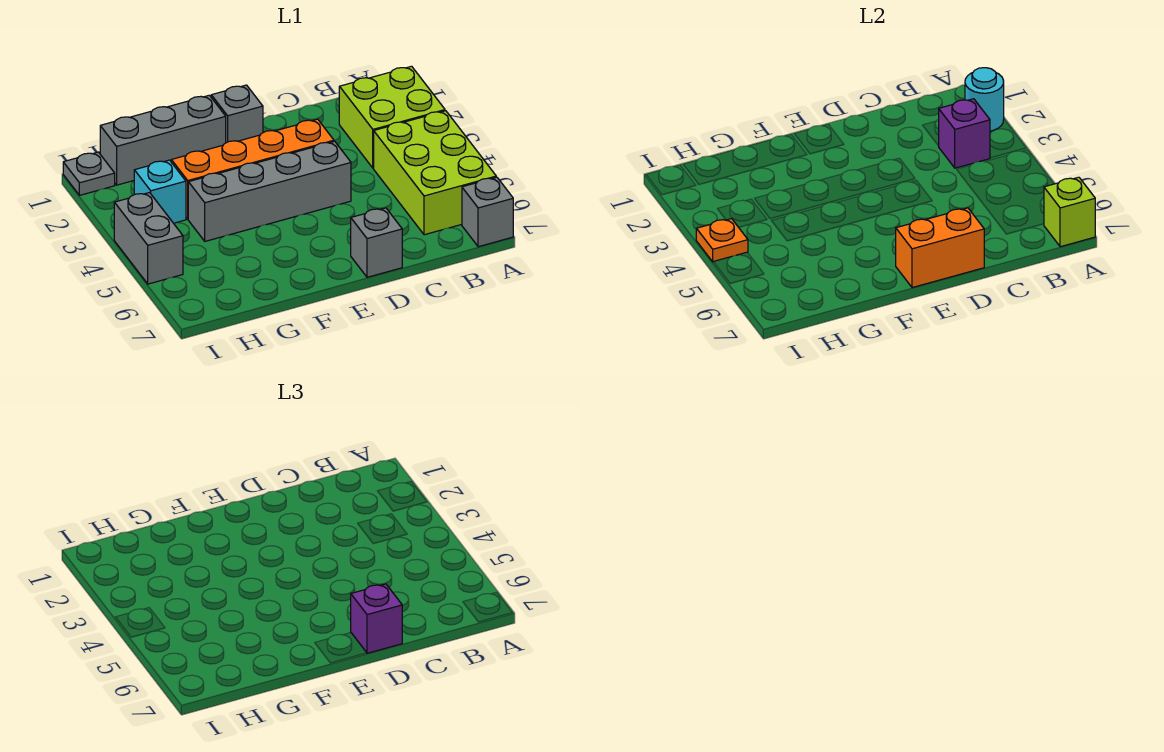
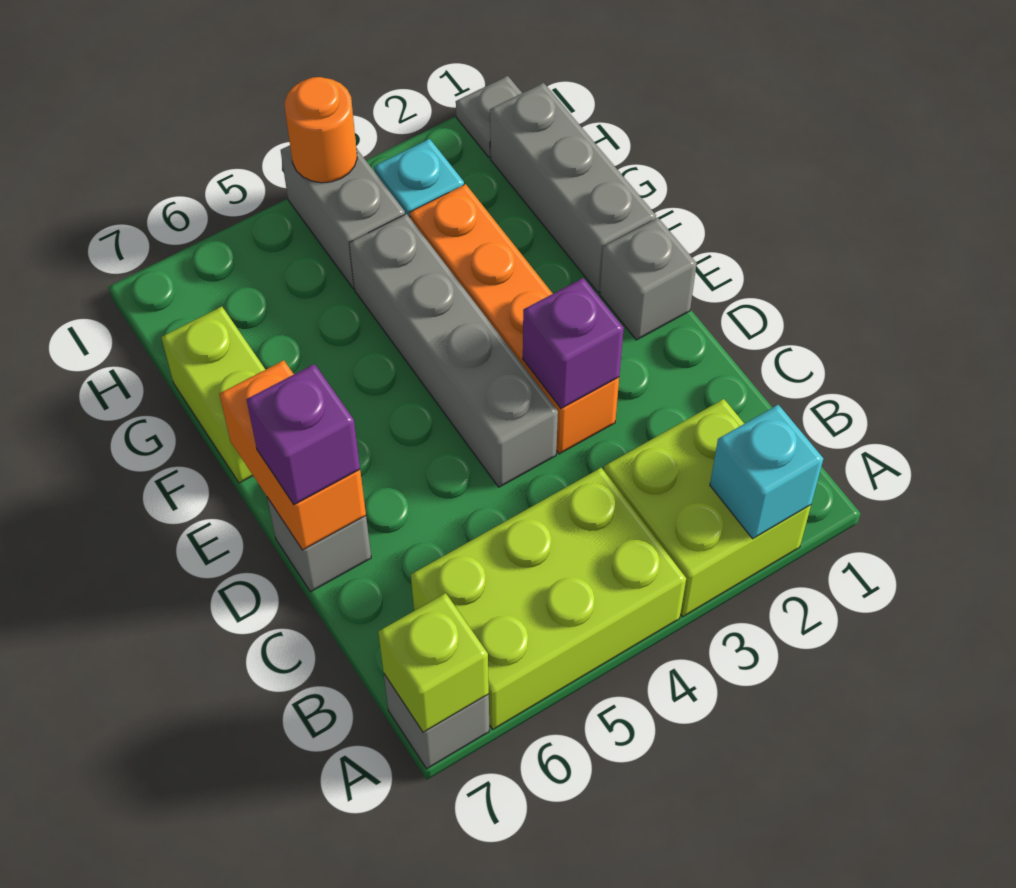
cyan round brick A2 level 2 -> cyan brick A2 level 2
purple brick B3 level 2 -> purple brick D3 level 2
none -> lime brick F7:G7 level 1
grey brick I4:I5 level 1 -> grey brick H4:I4 level 1
orange plate I4 level 2 -> orange round brick I4 level 2

